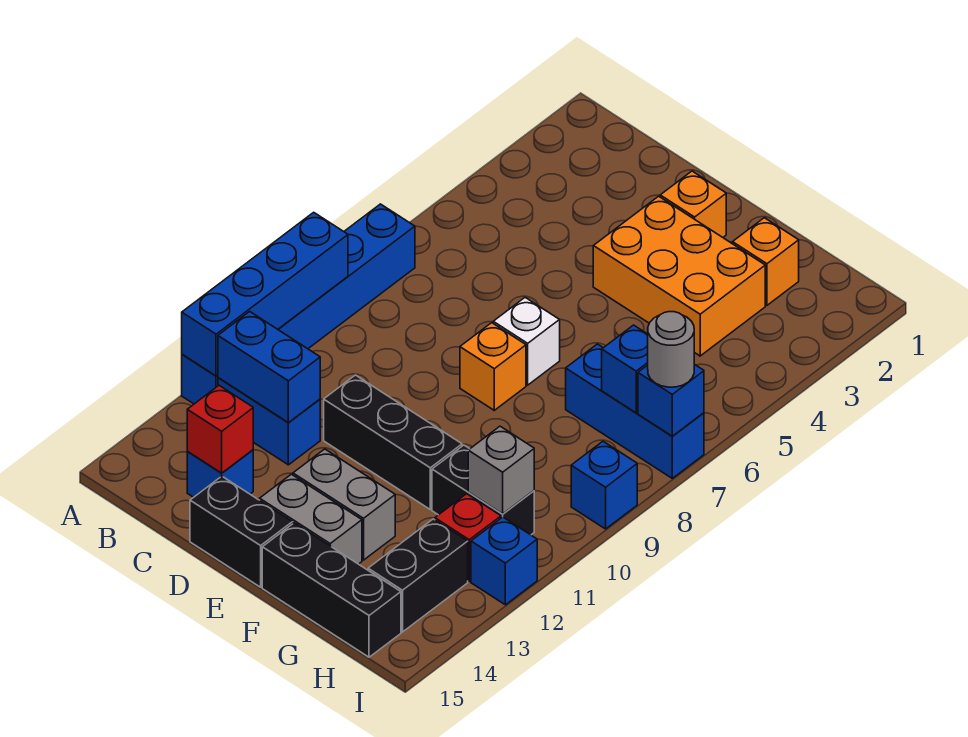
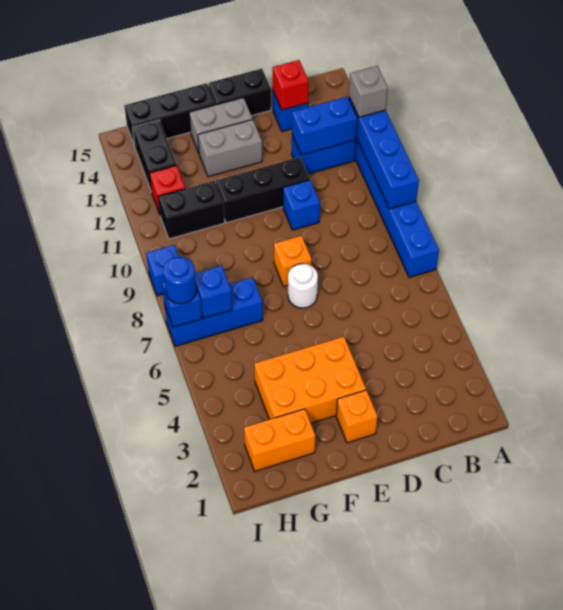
white brick E7 level 1 -> white round brick E7 level 1
orange brick G2 level 1 -> orange brick G2:H2 level 1
grey brick H11 level 2 -> grey brick A12 level 3
grey round brick I7 level 3 -> blue round brick I7 level 3
blue brick I12 level 1 -> blue brick D10 level 1

